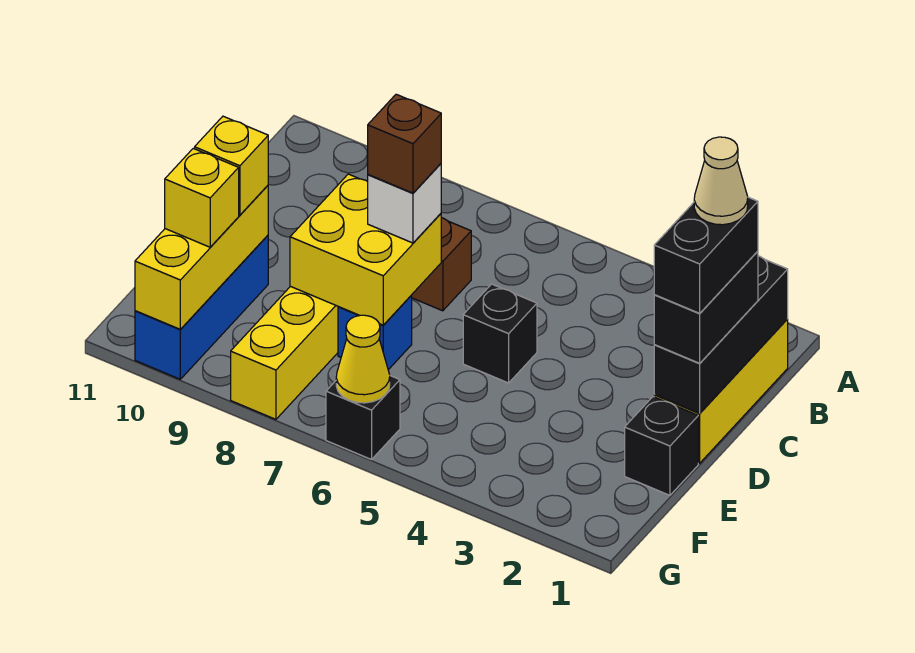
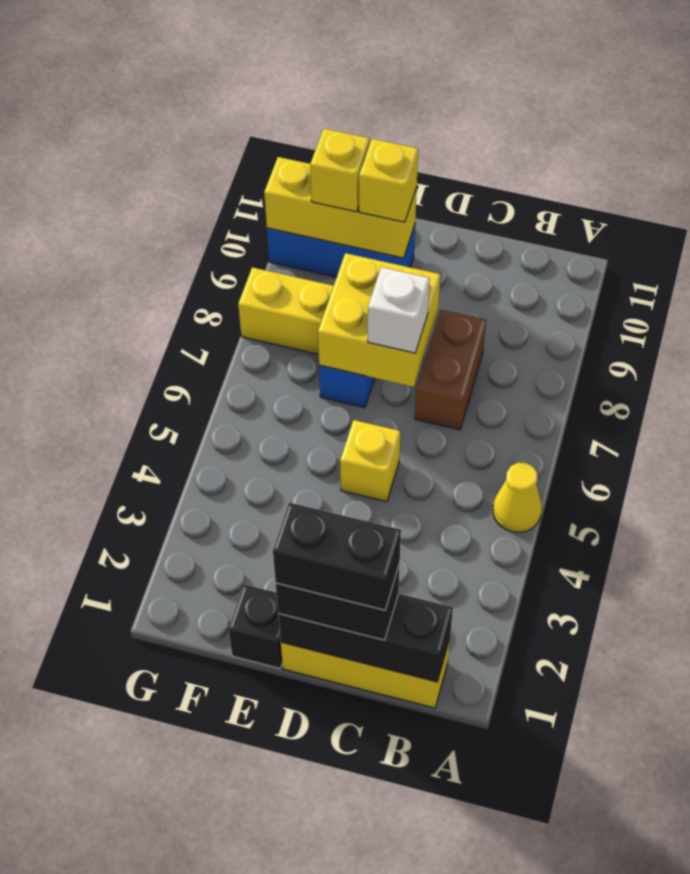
tan cone C1 level 5 -> none
black brick D5 level 1 -> yellow brick D5 level 1
brown brick D7 level 4 -> none
black brick G6 level 1 -> none
yellow cone G6 level 2 -> yellow cone A5 level 1

